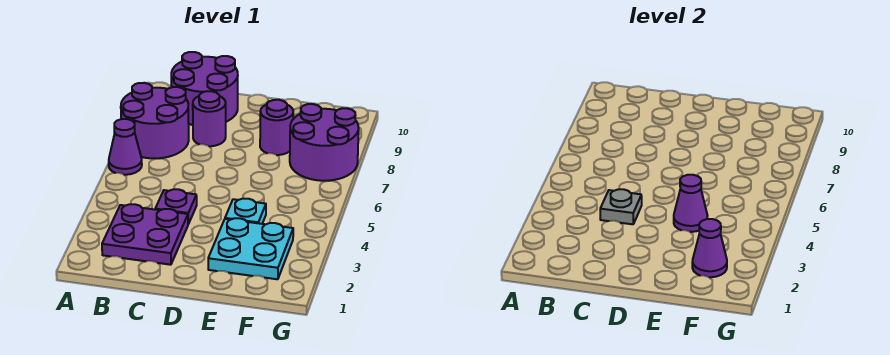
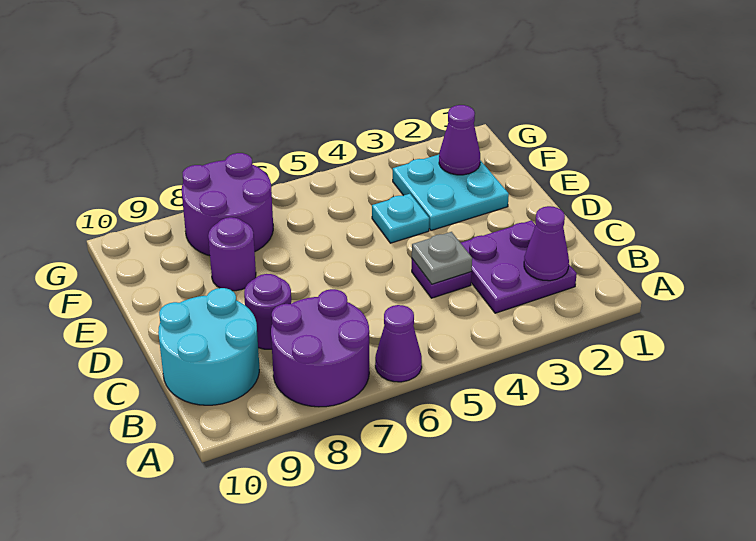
purple round brick B9:C10 level 1 -> cyan round brick B9:C10 level 1
purple cone E4 level 2 -> purple cone B2 level 2

